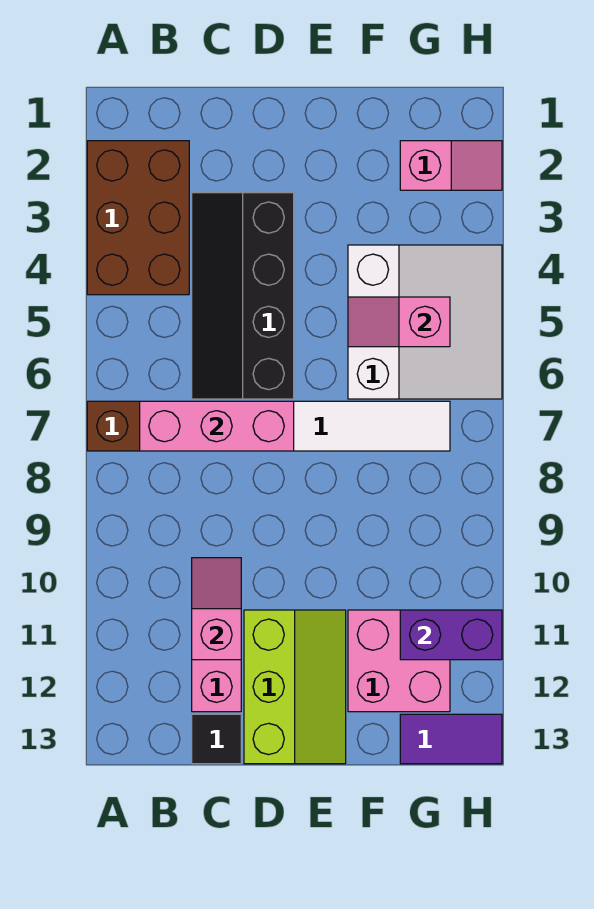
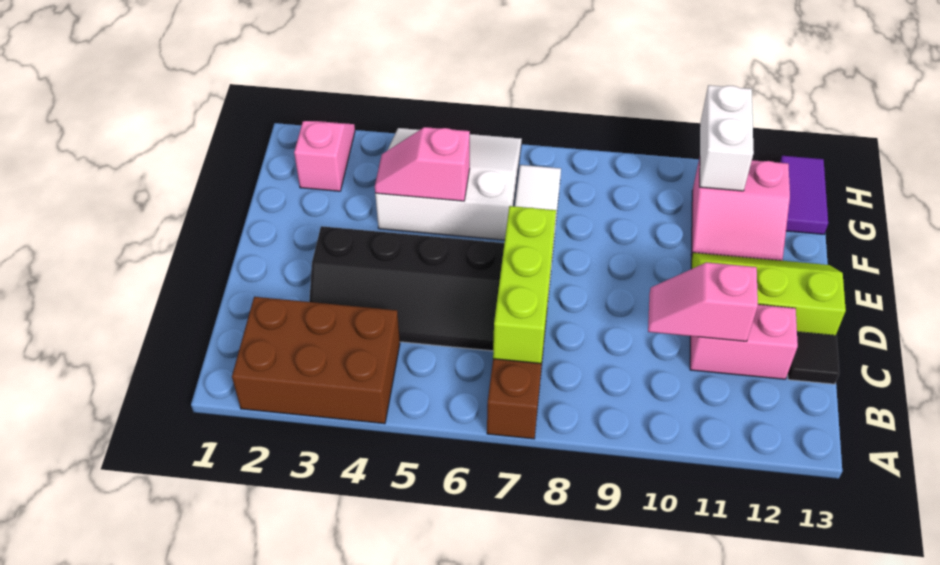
pink brick B7:D7 level 2 -> lime brick B7:D7 level 2
pink slope F5:G5 level 2 top G -> pink slope F4:F5 level 2 top 5
pink brick F11:G12 level 1 -> pink slope F11:G12 level 1 top G
purple brick G11:H11 level 2 -> white brick G11:H11 level 2

